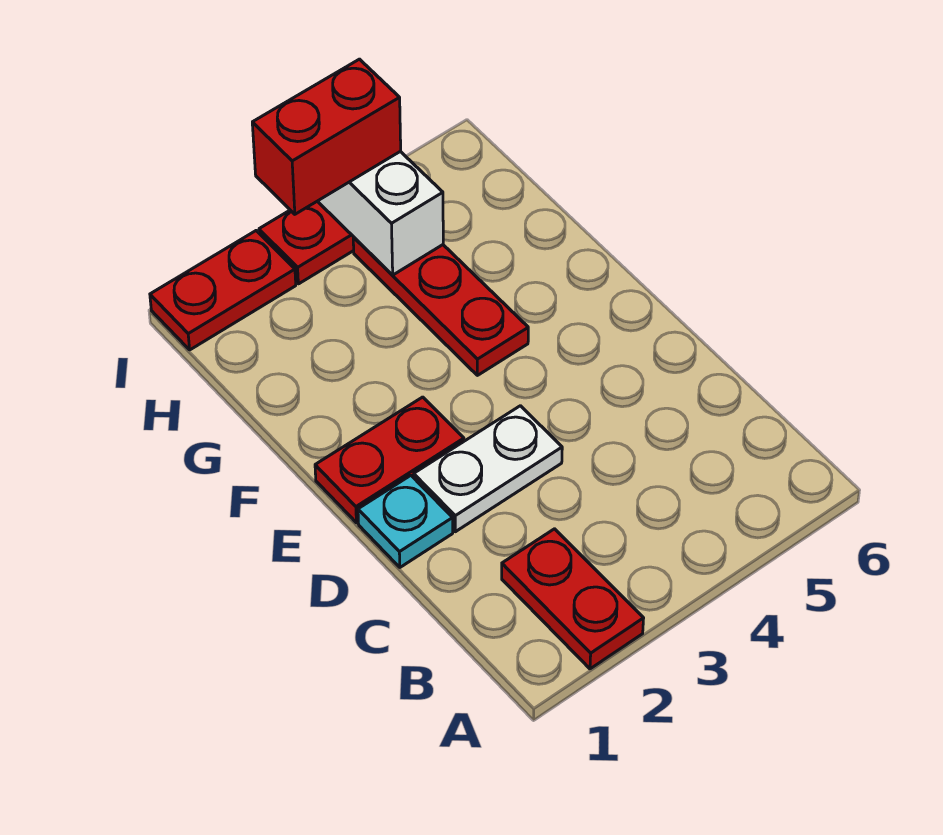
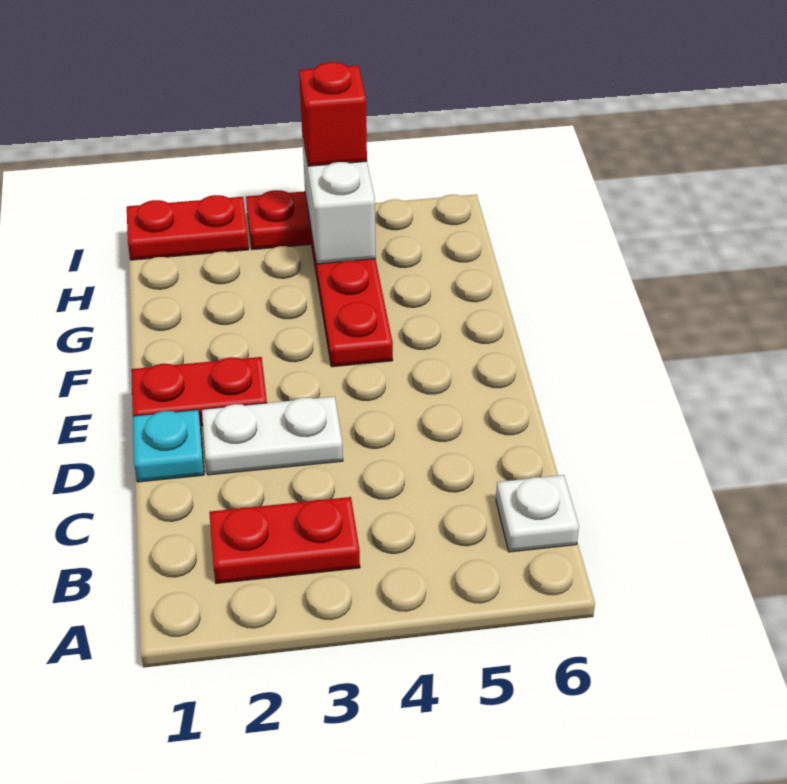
red plate A2:B2 level 1 -> red plate B2:B3 level 1
none -> white plate B6 level 1
red brick I3:I4 level 3 -> red brick I4 level 3

